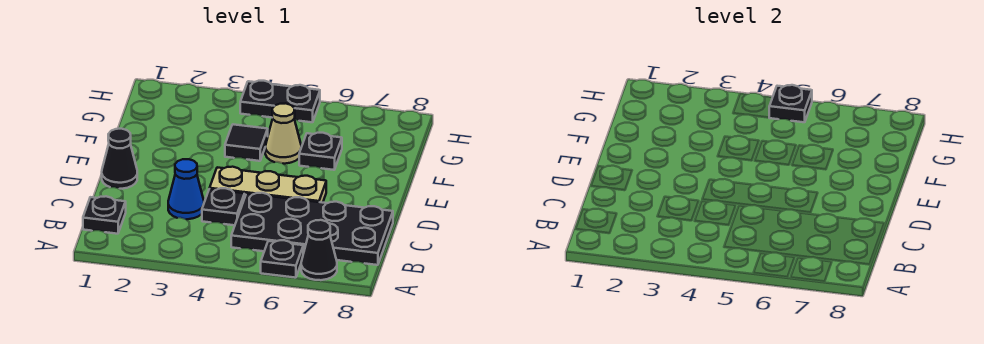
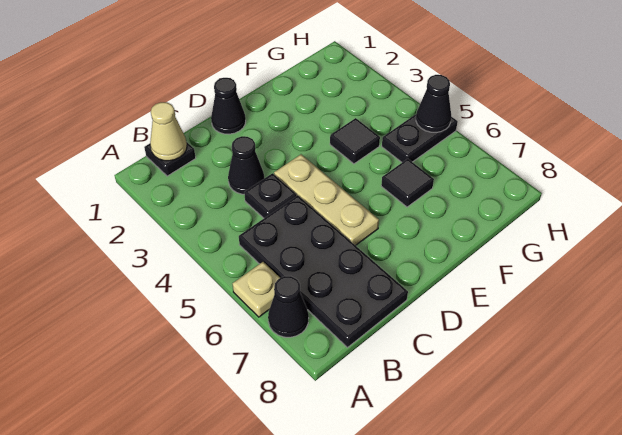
black plate A6 level 1 -> tan plate A6 level 1
blue cone C3 level 1 -> black cone C3 level 1
tan cone F5 level 1 -> tan cone B1 level 2
black plate F6 level 1 -> black tile F6 level 1
black plate H4:H5 level 1 -> black plate G5:H5 level 1
black plate H5 level 2 -> black cone H5 level 2

